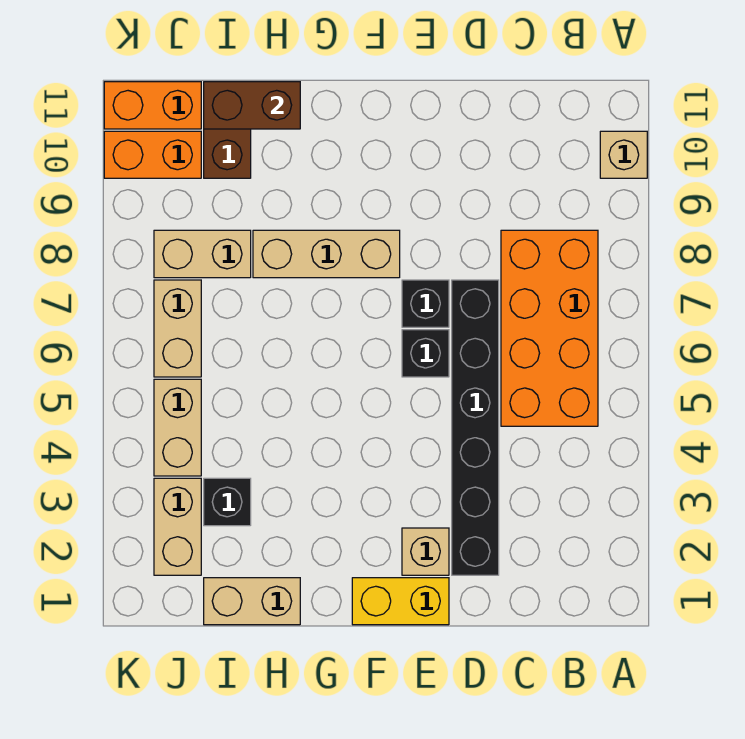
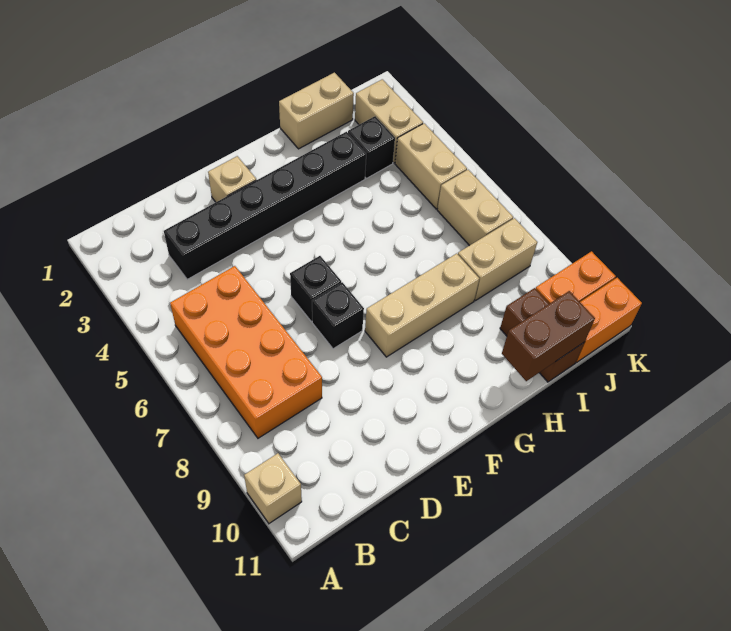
black brick D2:D7 level 1 -> black brick C3:H3 level 1
yellow brick E1:F1 level 1 -> none

